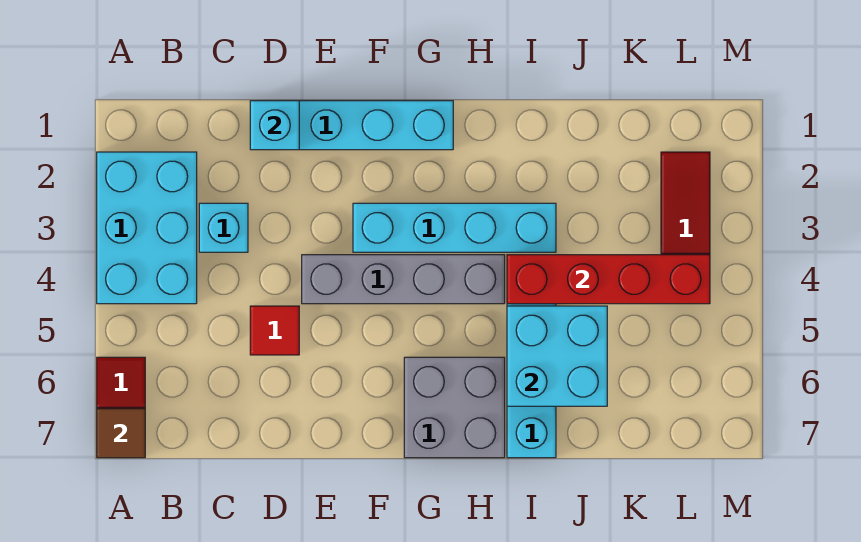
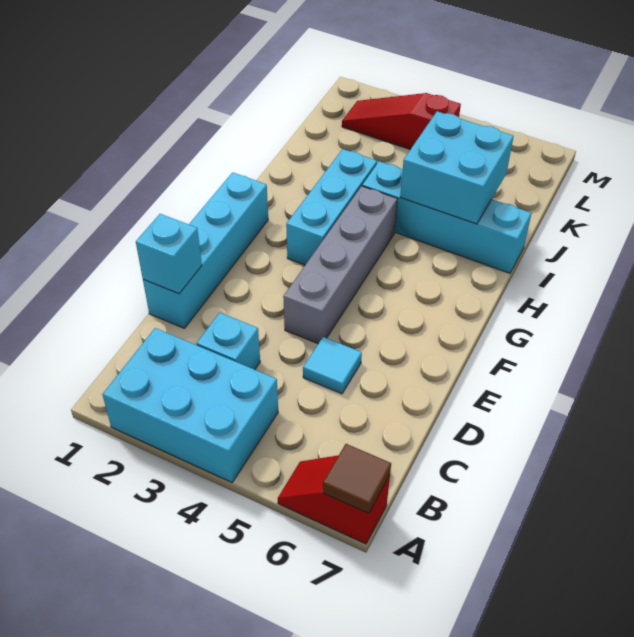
red tile D5 level 1 -> cyan tile D5 level 1
cyan brick F3:I3 level 1 -> cyan brick G3:I3 level 1
grey brick G6:H7 level 1 -> none
red brick I4:L4 level 2 -> none

